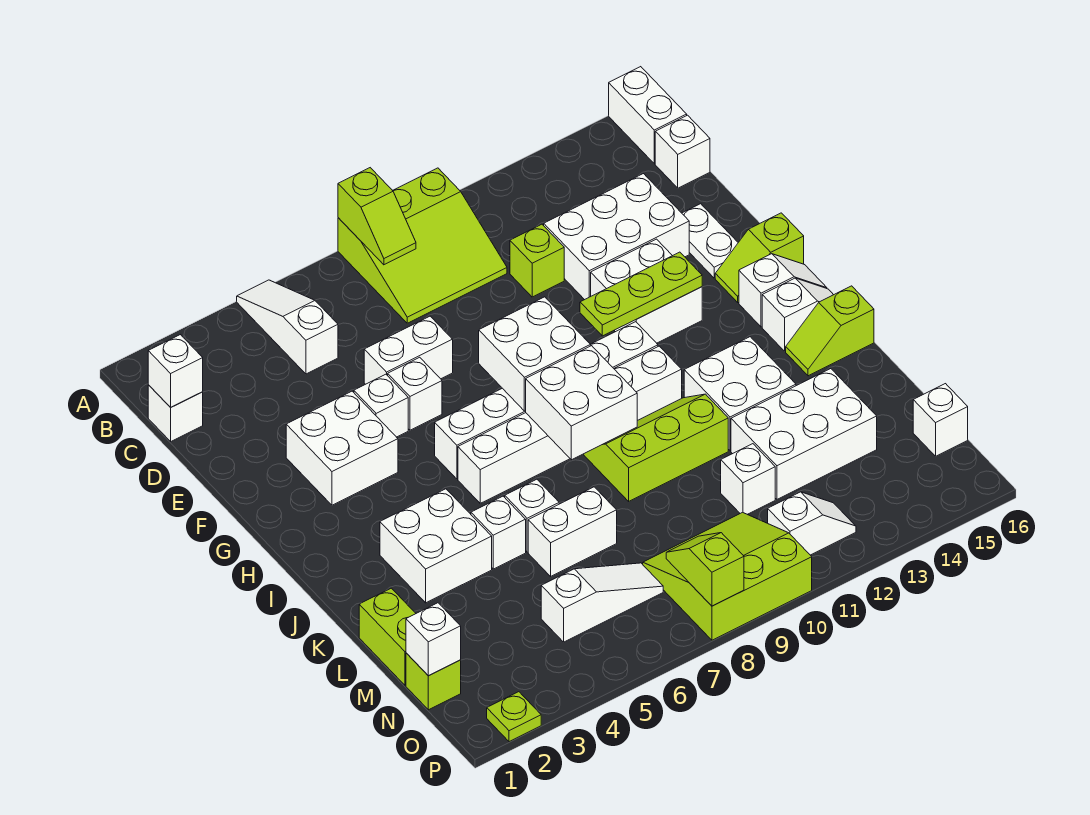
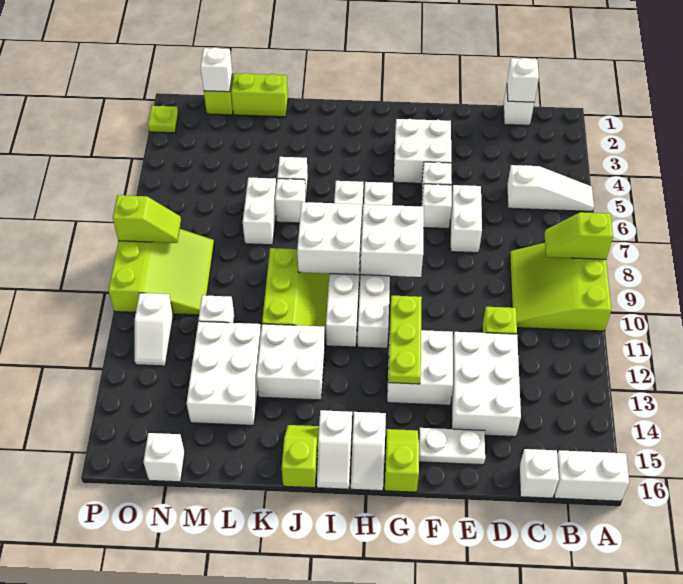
white brick J3:K4 level 1 -> none
white slope N5:N7 level 1 top 5 -> none

